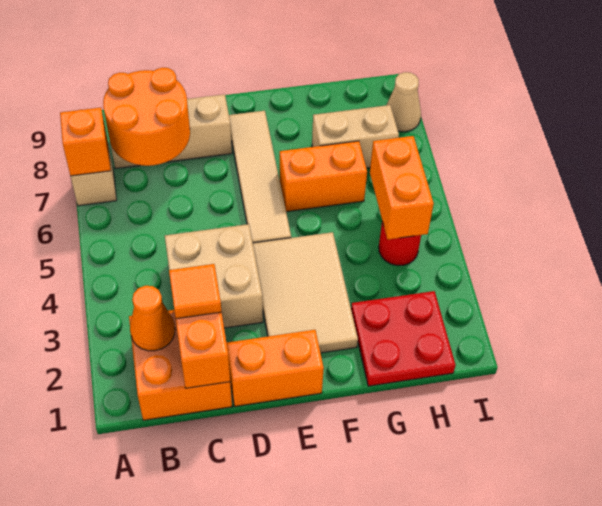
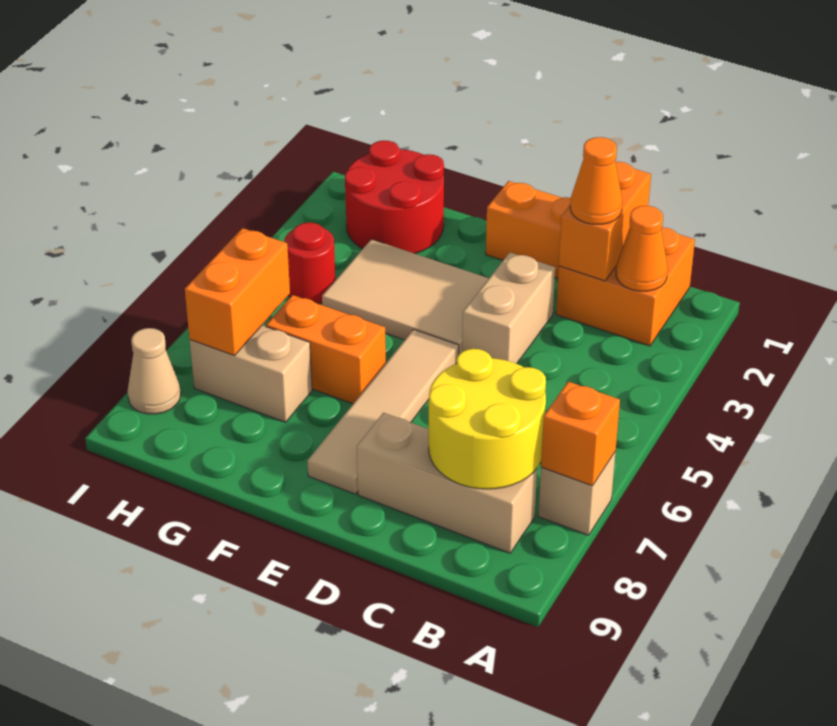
orange round brick B7:C8 level 2 -> yellow round brick B7:C8 level 2
orange tile C2 level 3 -> orange cone C2 level 3
tan brick C3:D4 level 1 -> tan brick D3:D4 level 1
tan tile E2:F4 level 1 -> tan tile E3:G4 level 1
red plate G1:H2 level 1 -> red round brick G1:H2 level 1
orange brick H4:H5 level 2 -> orange brick H6:H7 level 2

